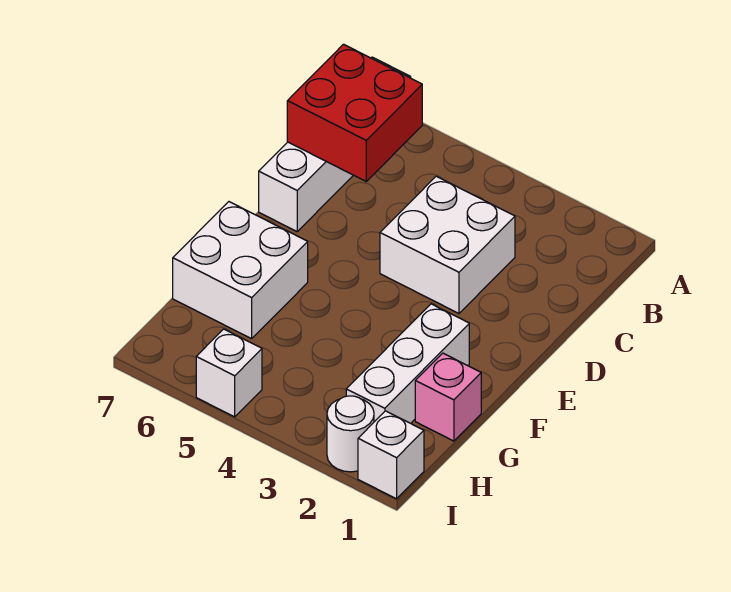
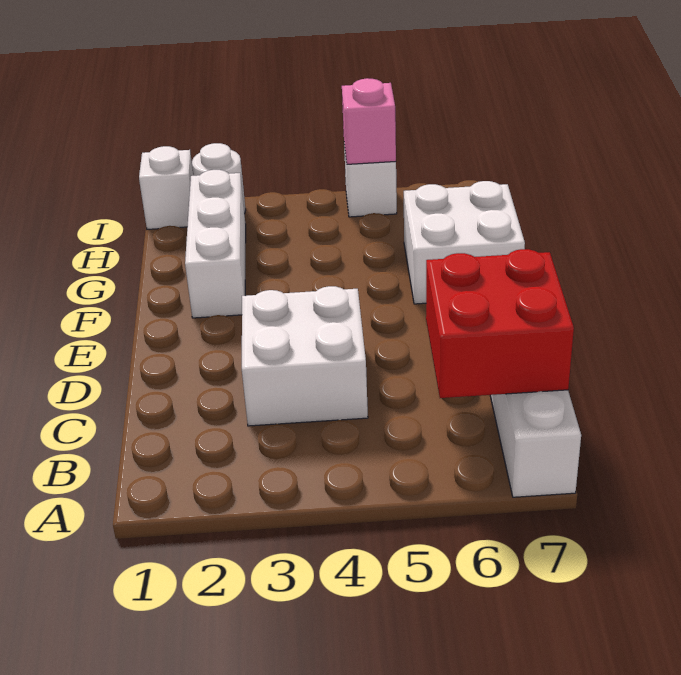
pink brick G1 level 1 -> pink brick I5 level 2

